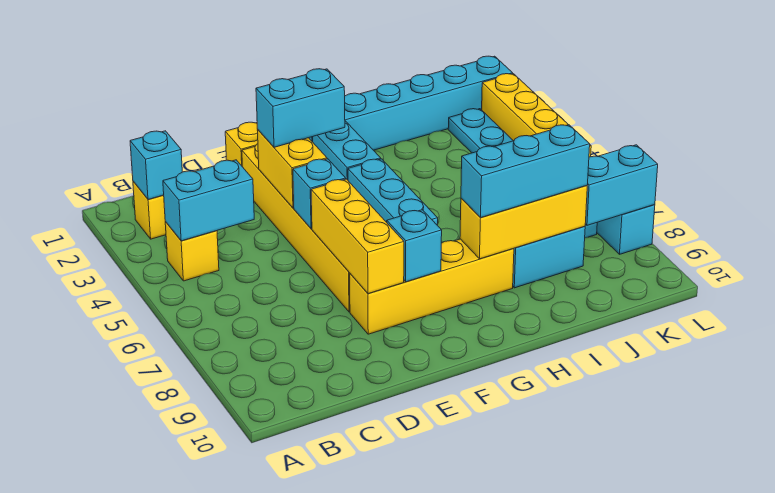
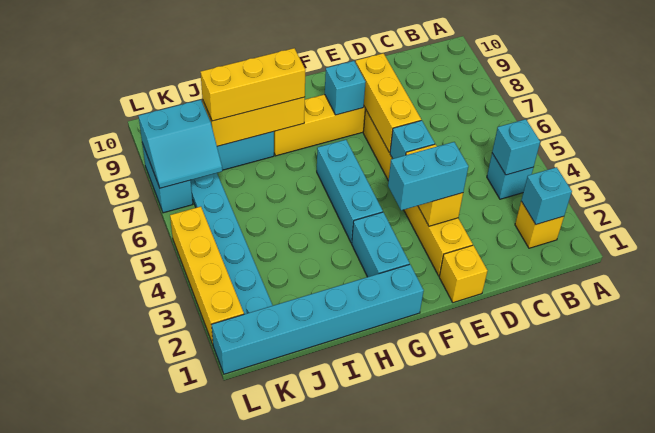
yellow brick B4 level 1 -> cyan brick B4 level 1
cyan brick B4:C4 level 2 -> cyan brick B4 level 2
cyan brick H8:J8 level 3 -> yellow brick H8:J8 level 3

